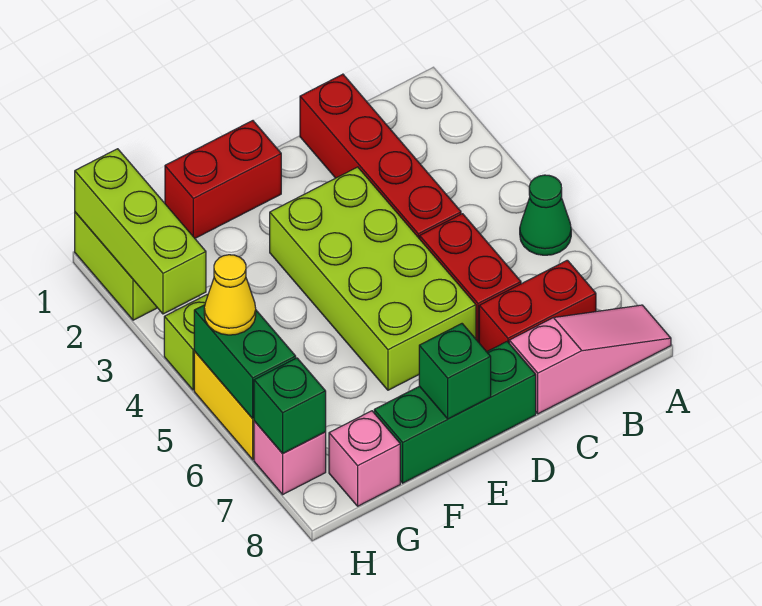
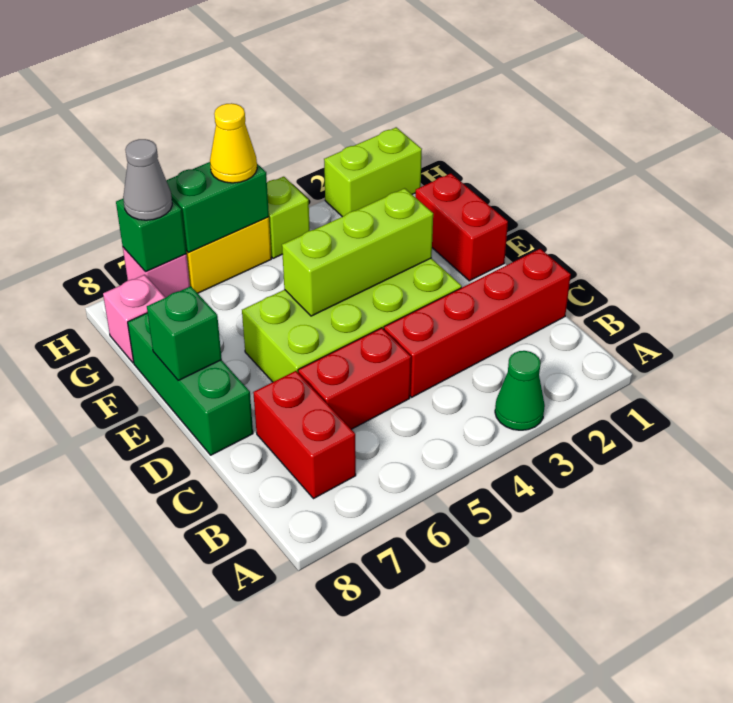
green cone A5 level 1 -> green cone A3 level 1
pink slope A8:C8 level 1 top C -> none
lime brick H1:H3 level 2 -> lime brick E3:E5 level 2
none -> grey cone H7 level 3

